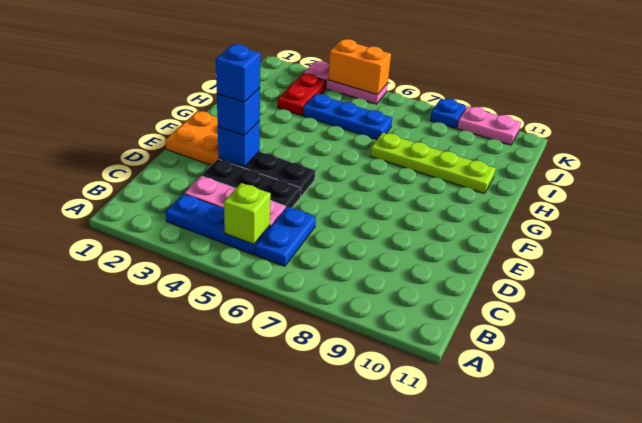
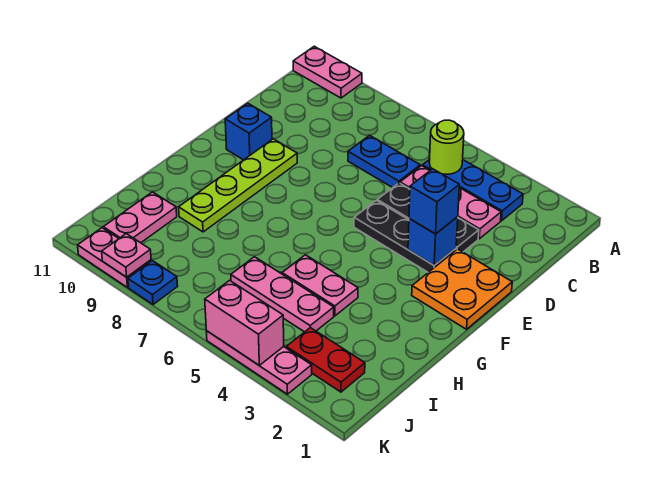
none -> pink plate A10:A11 level 1
lime brick B5 level 2 -> lime round brick B5 level 2
blue plate B6:C6 level 1 -> blue plate C6:C7 level 1
blue brick E3 level 4 -> blue brick E10 level 1
none -> pink plate H4:H5 level 1
lime plate H7:H10 level 1 -> lime plate E9:H9 level 1
red plate I3:J3 level 1 -> red plate J2:J3 level 1
blue plate I4:I6 level 1 -> pink plate I4:I6 level 1
none -> pink plate I10:J10 level 1
orange brick K4:K5 level 2 -> pink brick K4:K5 level 2
none -> pink plate K9 level 2

